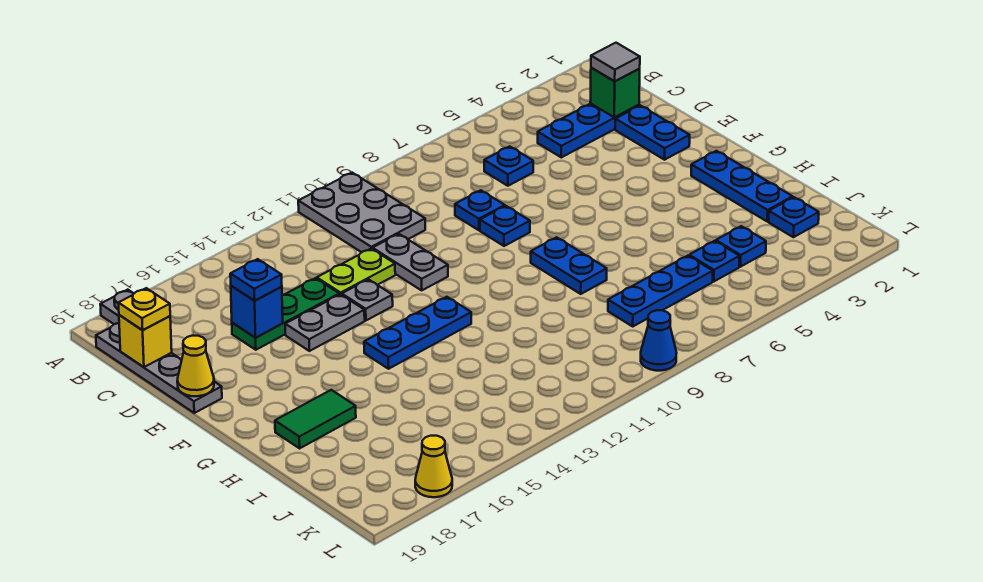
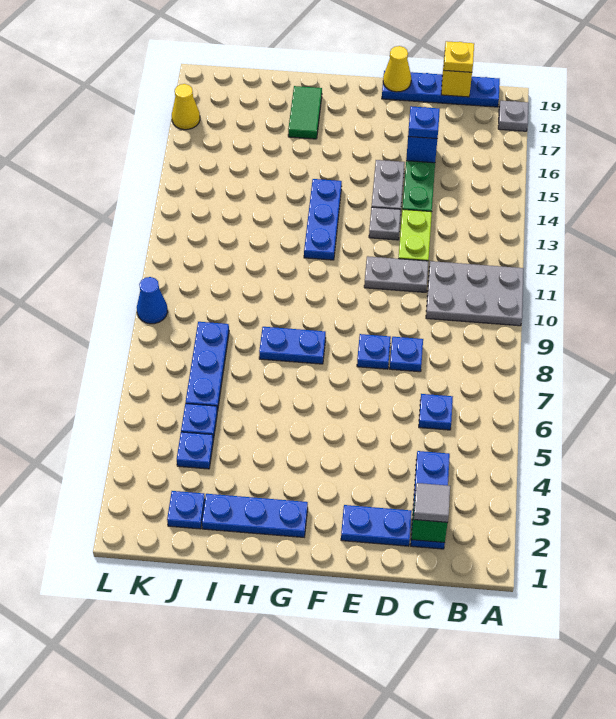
grey plate B19:E19 level 1 -> blue plate B19:E19 level 1

